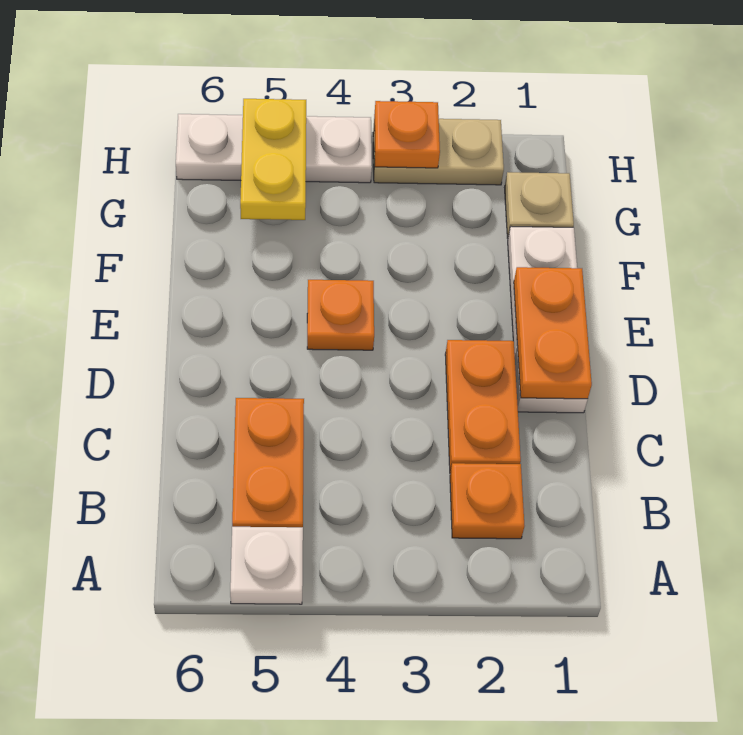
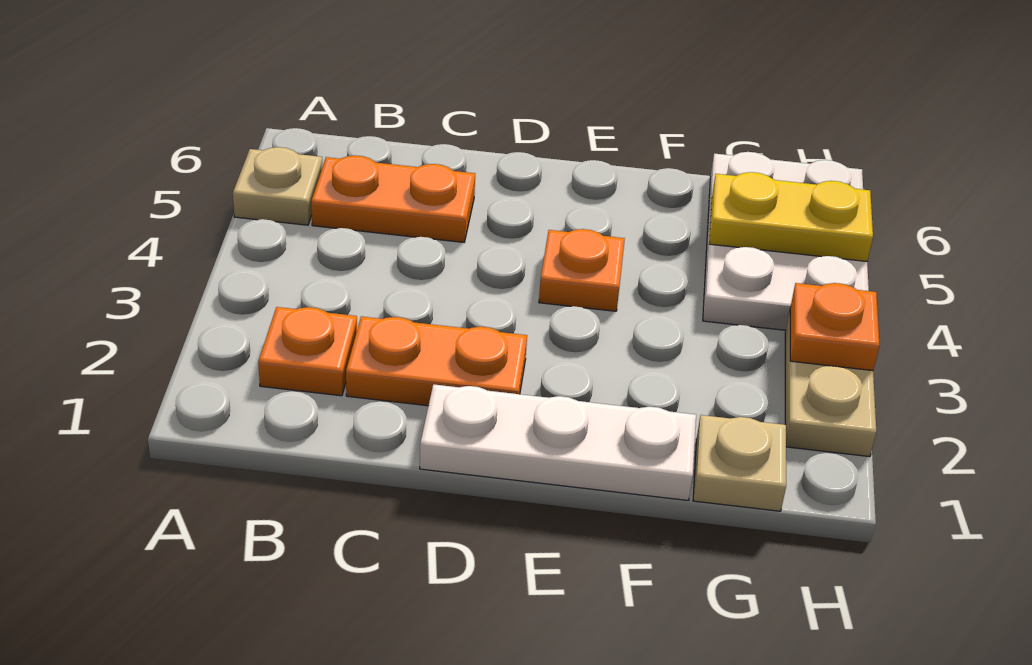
white plate A5 level 1 -> tan plate A5 level 1
orange plate D1:E1 level 2 -> none
white plate H4:H6 level 1 -> white plate G4:H6 level 1

